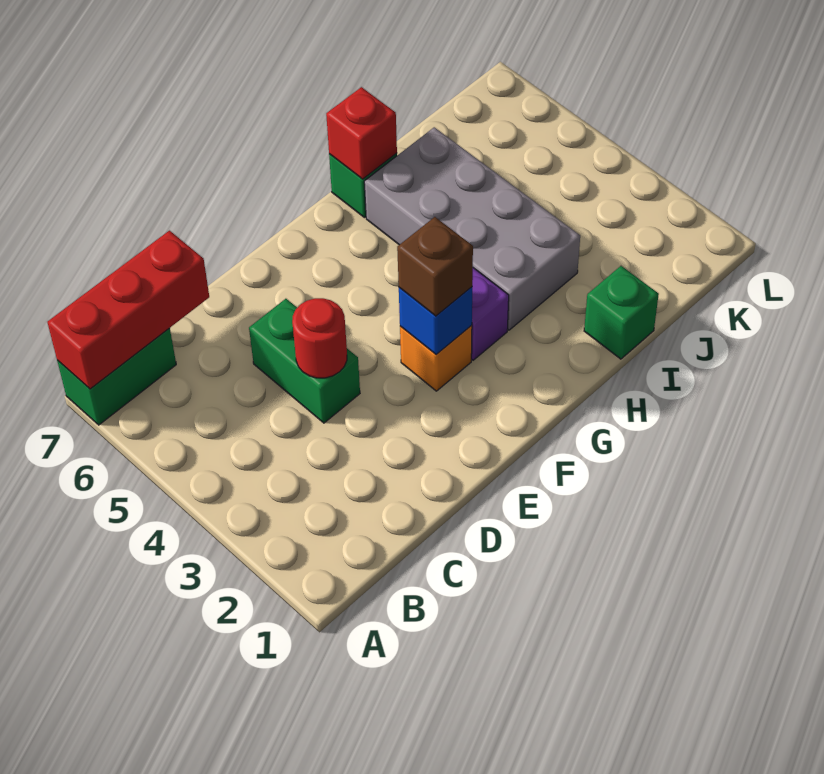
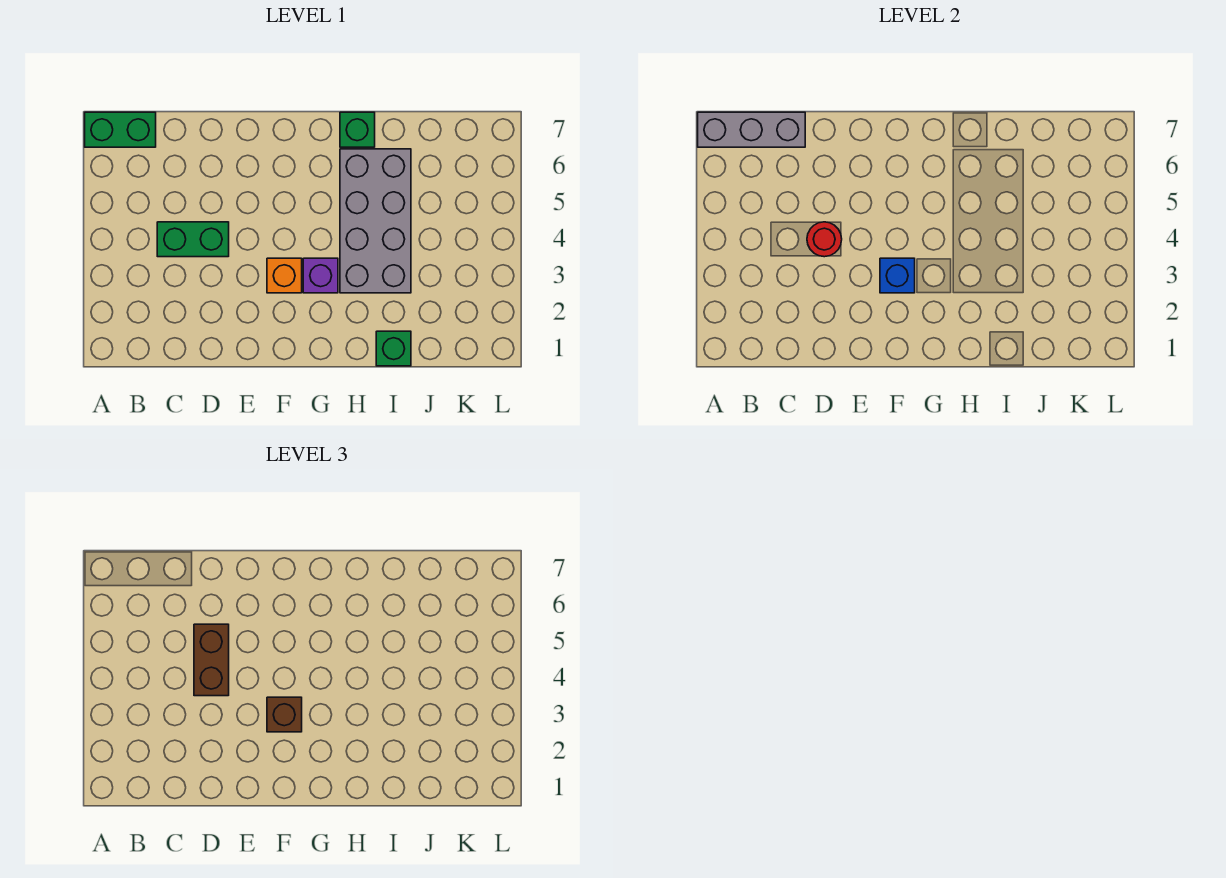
red brick A7:C7 level 2 -> grey brick A7:C7 level 2
green brick D4:D5 level 1 -> green brick C4:D4 level 1
none -> brown brick D4:D5 level 3
red brick H7 level 2 -> none

